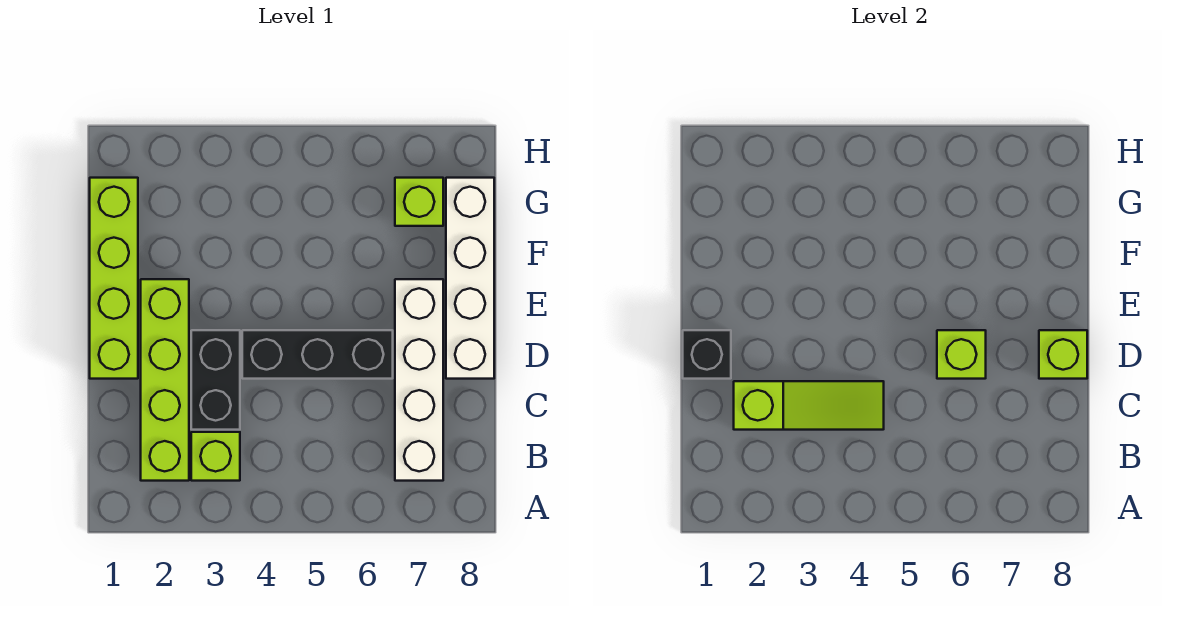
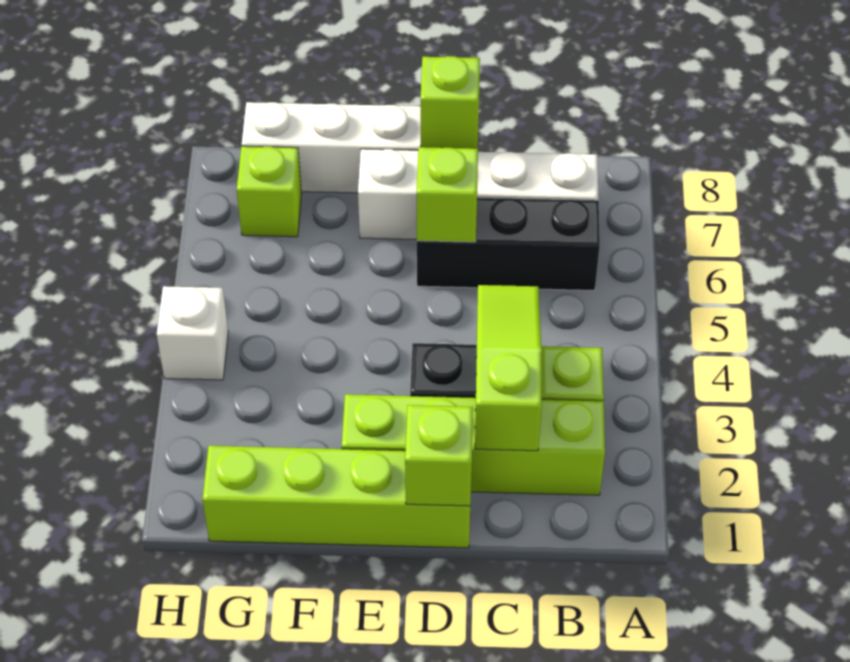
black brick D1 level 2 -> lime brick D1 level 2
black brick D4:D6 level 1 -> black brick B6:D6 level 1
none -> white brick H4 level 1

